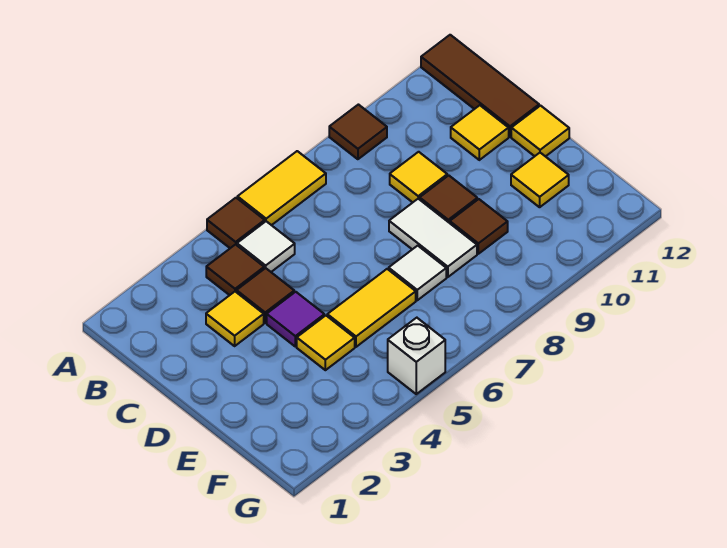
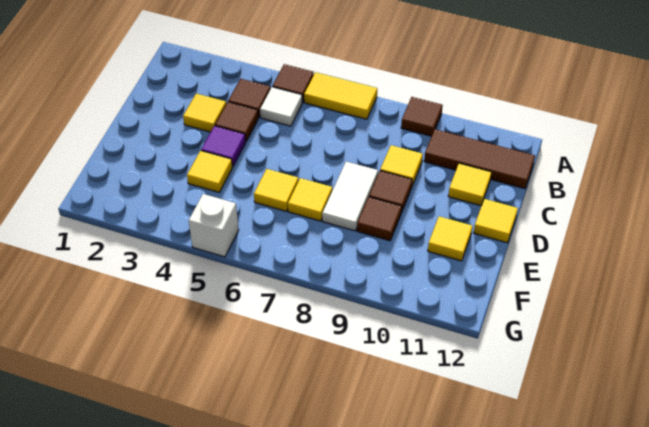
brown tile A12:C12 level 1 -> brown tile B10:B12 level 1
yellow tile E5:E6 level 1 -> yellow tile E6 level 1
white tile E7 level 1 -> yellow tile E7 level 1

